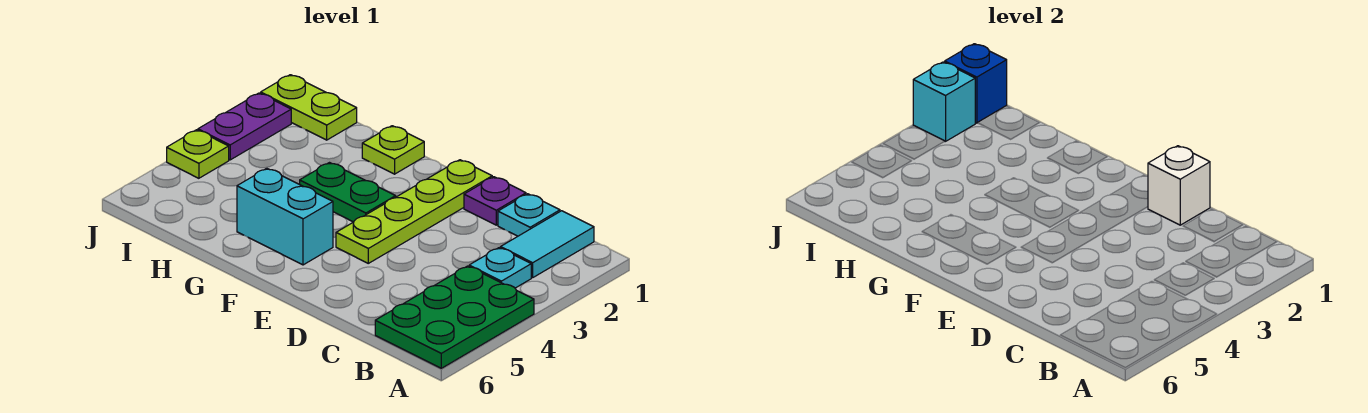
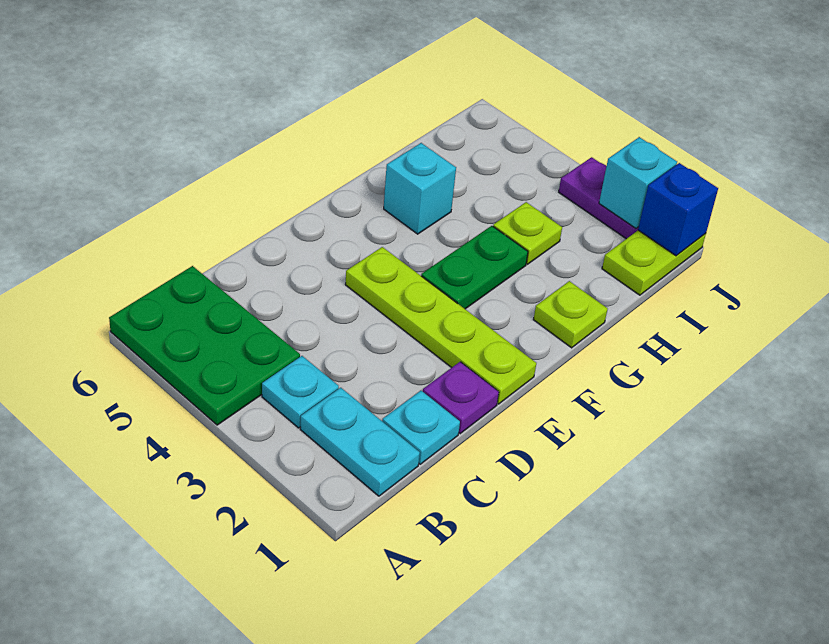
cyan tile B1:B2 level 1 -> cyan plate B1:B2 level 1
white brick D1 level 2 -> none
cyan brick F5:G5 level 1 -> cyan brick G5 level 1
lime plate J4 level 1 -> lime plate H3 level 1

